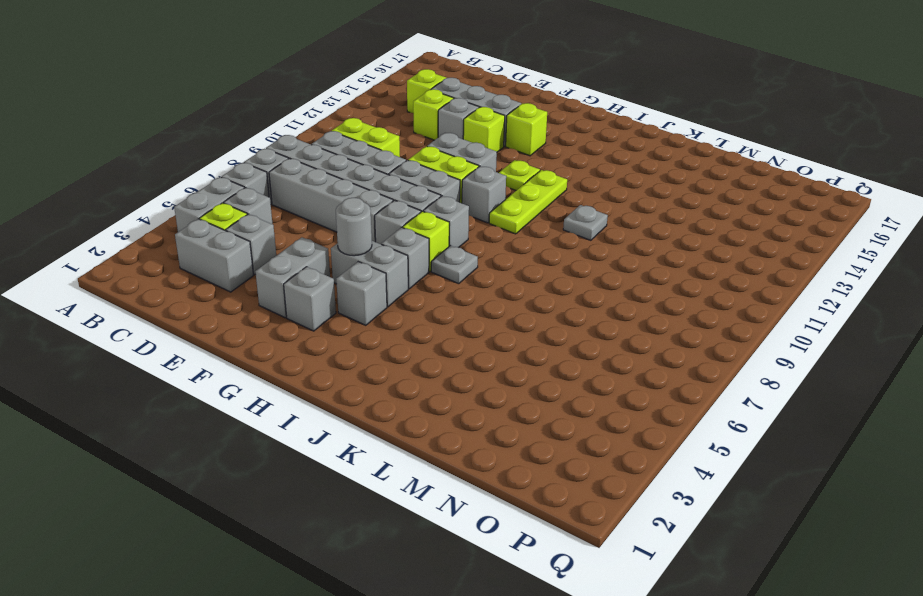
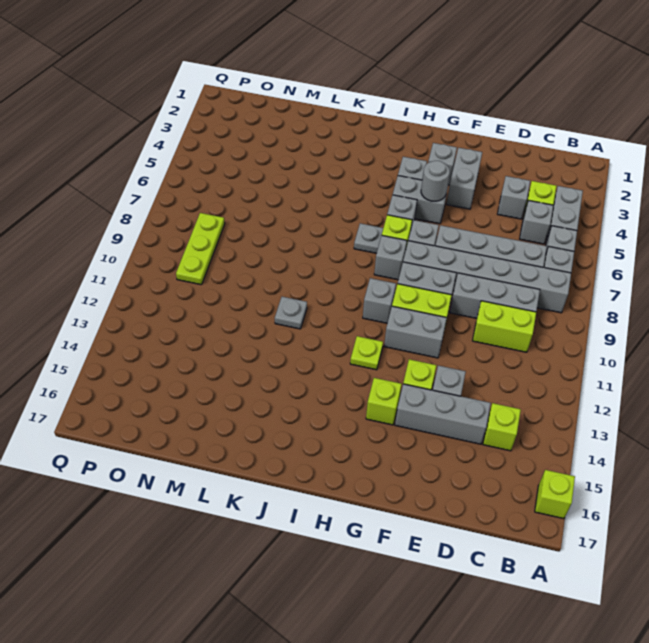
grey brick C3:D3 level 1 -> none
lime brick D13 level 1 -> lime brick A16 level 1
lime plate I10:I12 level 1 -> lime plate O8:O10 level 1

